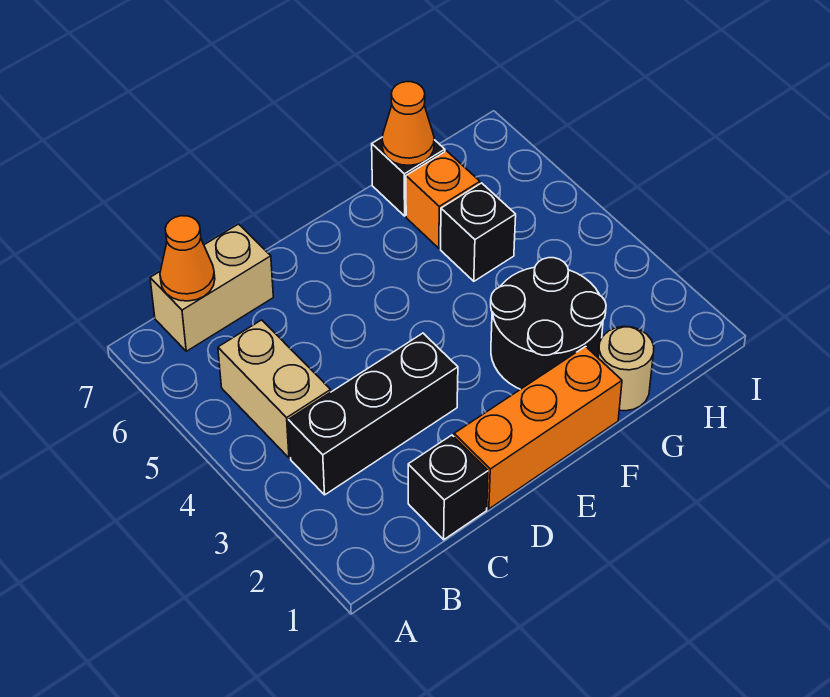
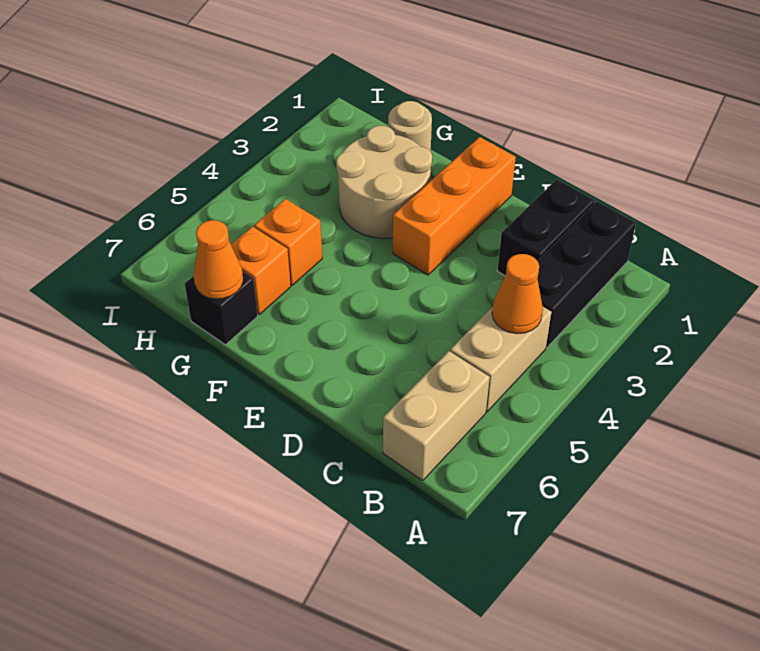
black brick B3:D3 level 1 -> black brick B1:B3 level 1
tan brick B7:C7 level 1 -> tan brick B6:B7 level 1
orange cone B7 level 2 -> orange cone B4 level 2
black brick C1 level 1 -> black brick C1:C2 level 1
orange brick D1:F1 level 1 -> orange brick E1:E3 level 1
black round brick F2:G3 level 1 -> tan round brick F2:G3 level 1
black brick G5 level 1 -> orange brick G5 level 1

